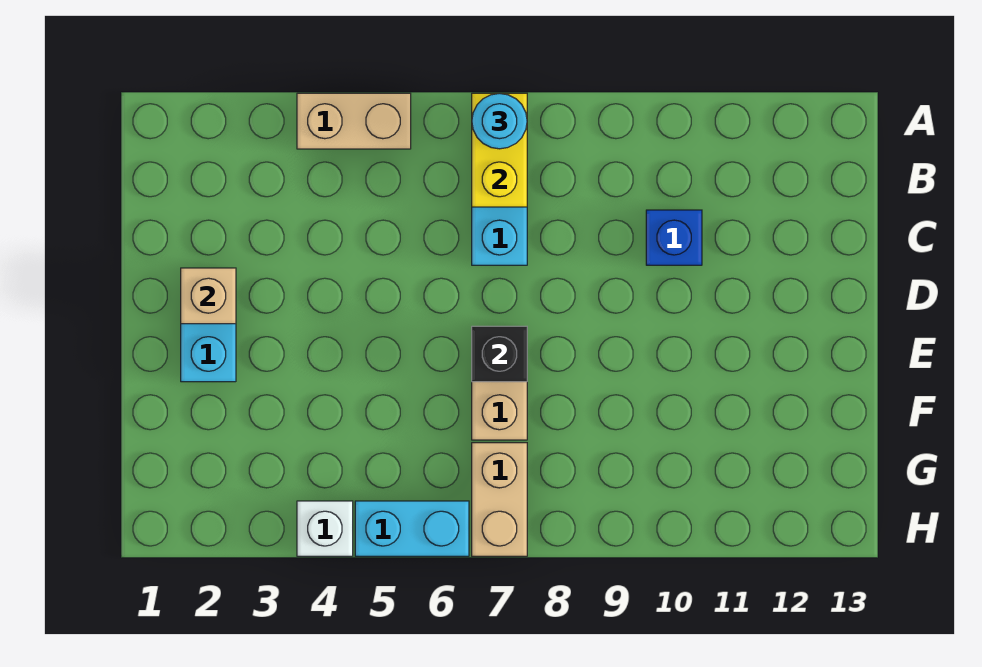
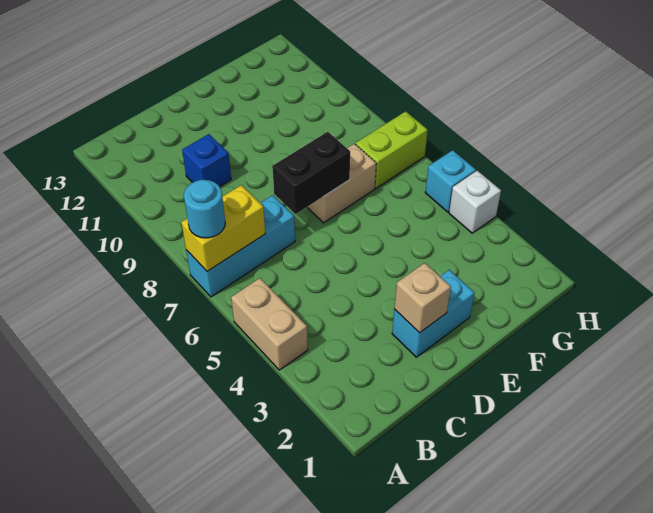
black brick E7 level 2 -> black brick D7:E7 level 2
tan brick G7:H7 level 1 -> lime brick G7:H7 level 1
cyan brick H5:H6 level 1 -> cyan brick H5 level 1

